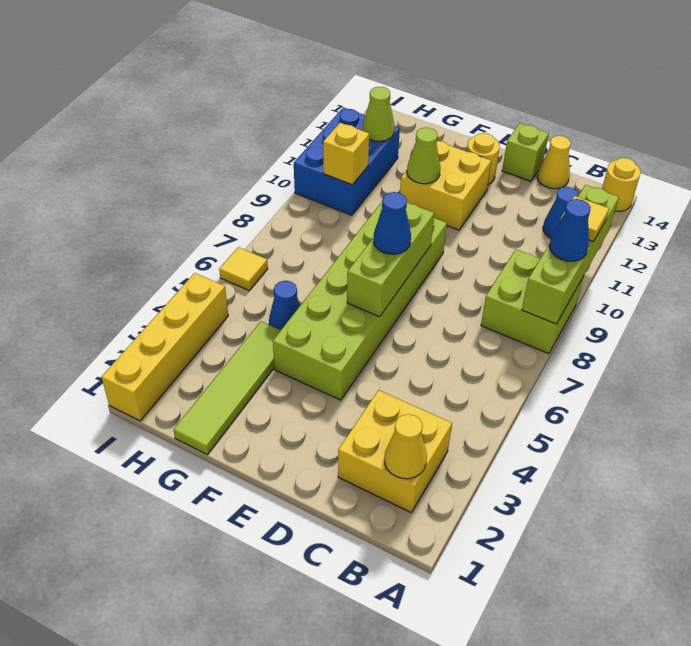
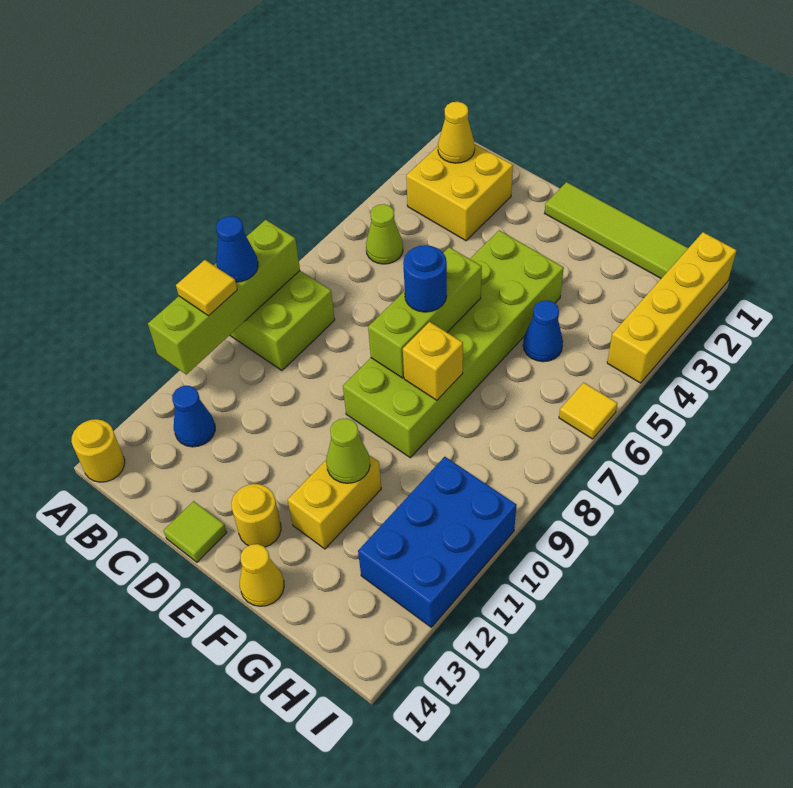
yellow cone C14 level 1 -> yellow cone F14 level 1
lime brick D14 level 1 -> lime tile D14 level 1
blue cone E7 level 3 -> blue round brick E7 level 3
yellow brick E11:F12 level 1 -> yellow brick F11:F12 level 1
lime tile G1:G4 level 1 -> lime tile E1:H1 level 1
yellow brick H10 level 2 -> yellow brick F8 level 2
lime cone H12 level 2 -> lime cone B5 level 1

